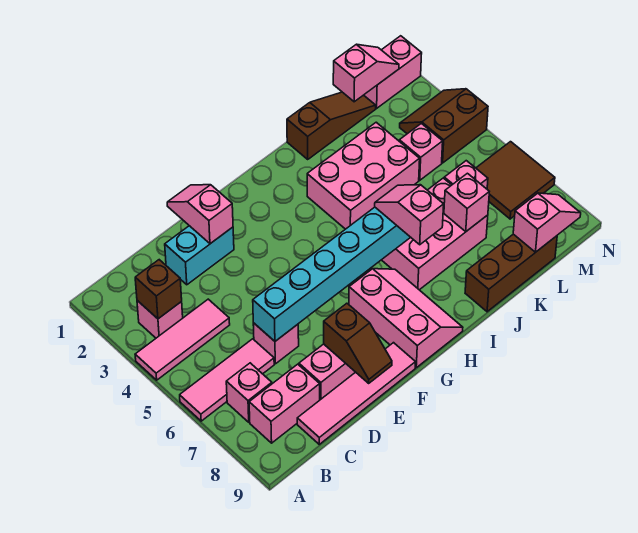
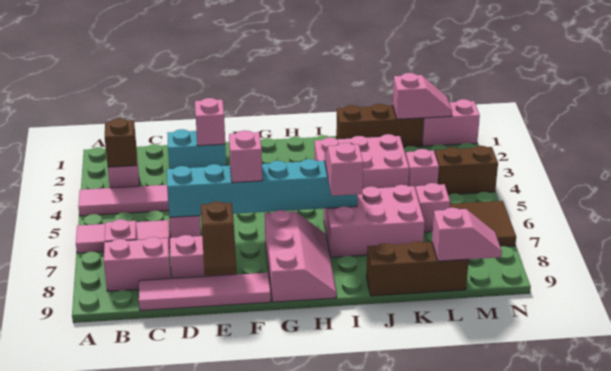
brown slope J1:L1 level 1 top J -> brown brick J1:L1 level 1
pink brick K7 level 2 -> pink brick F6 level 3

